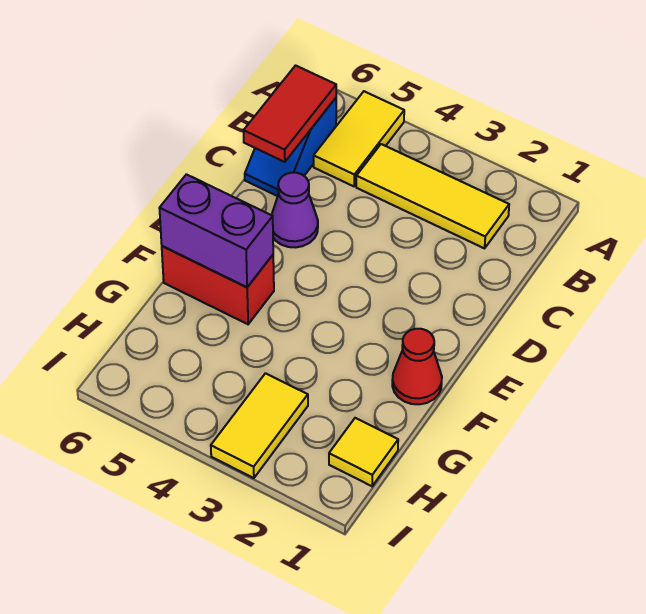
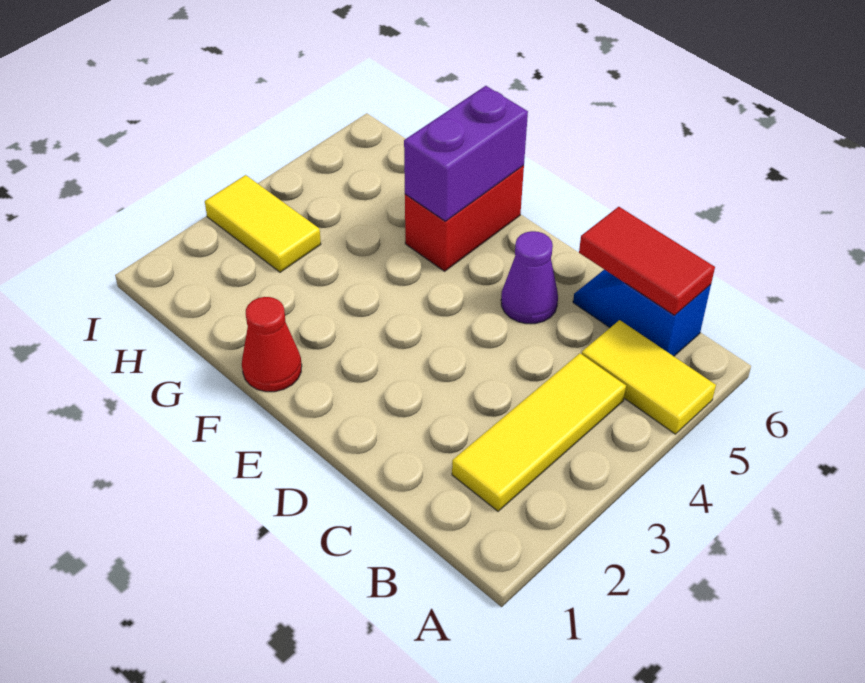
yellow tile H1 level 1 -> none

